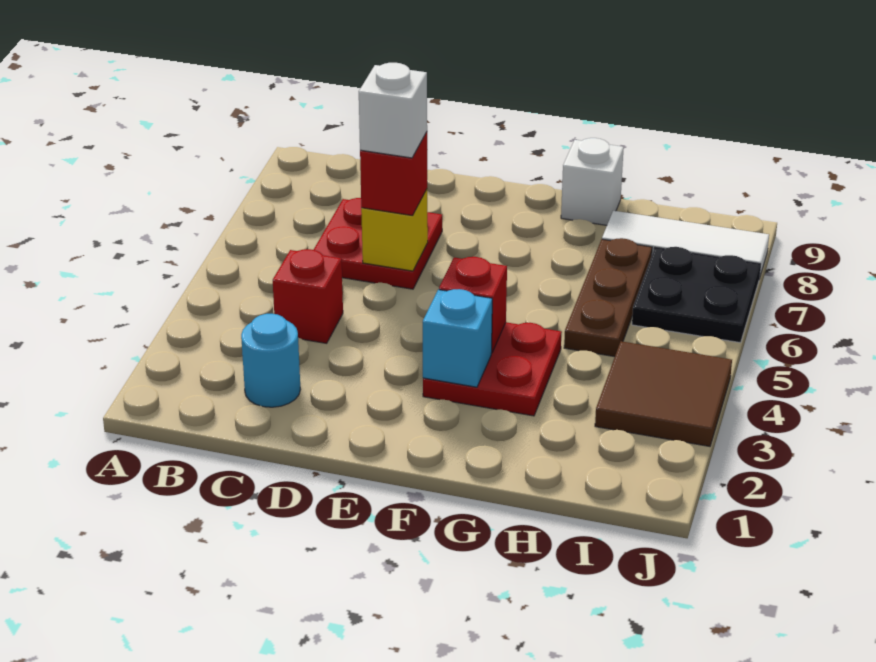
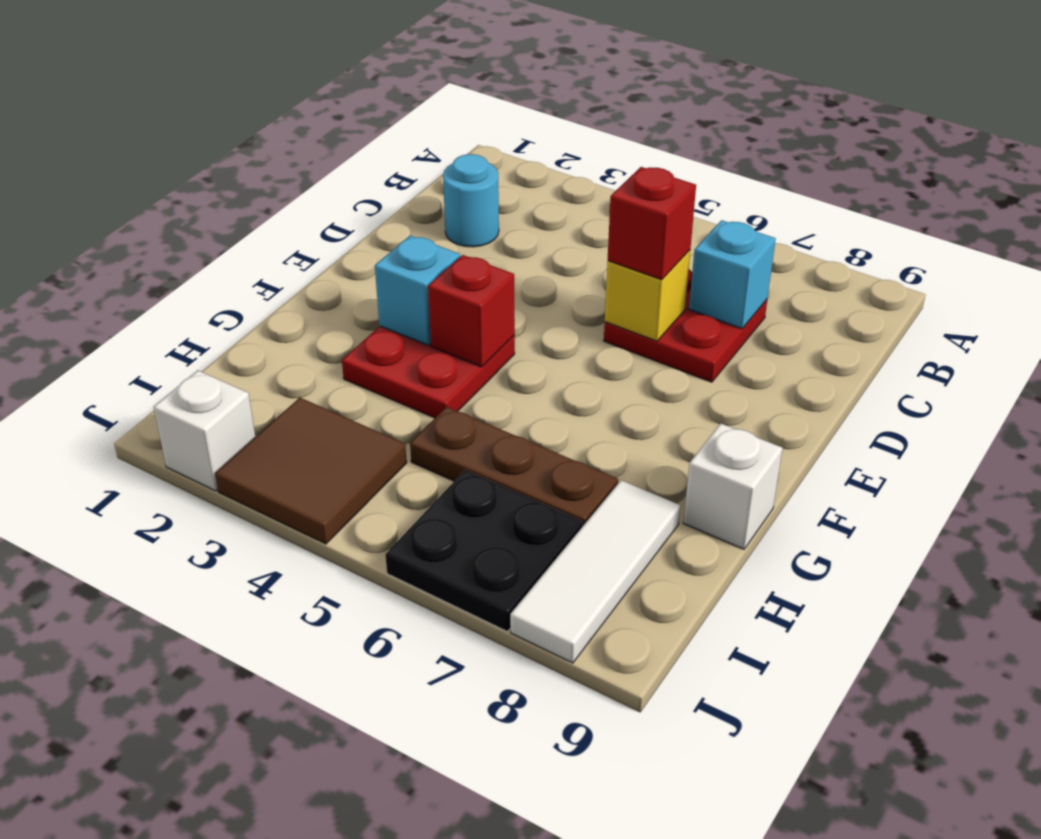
red brick C4 level 1 -> none
none -> cyan brick C7 level 2
white brick D6 level 4 -> white brick J2 level 1

